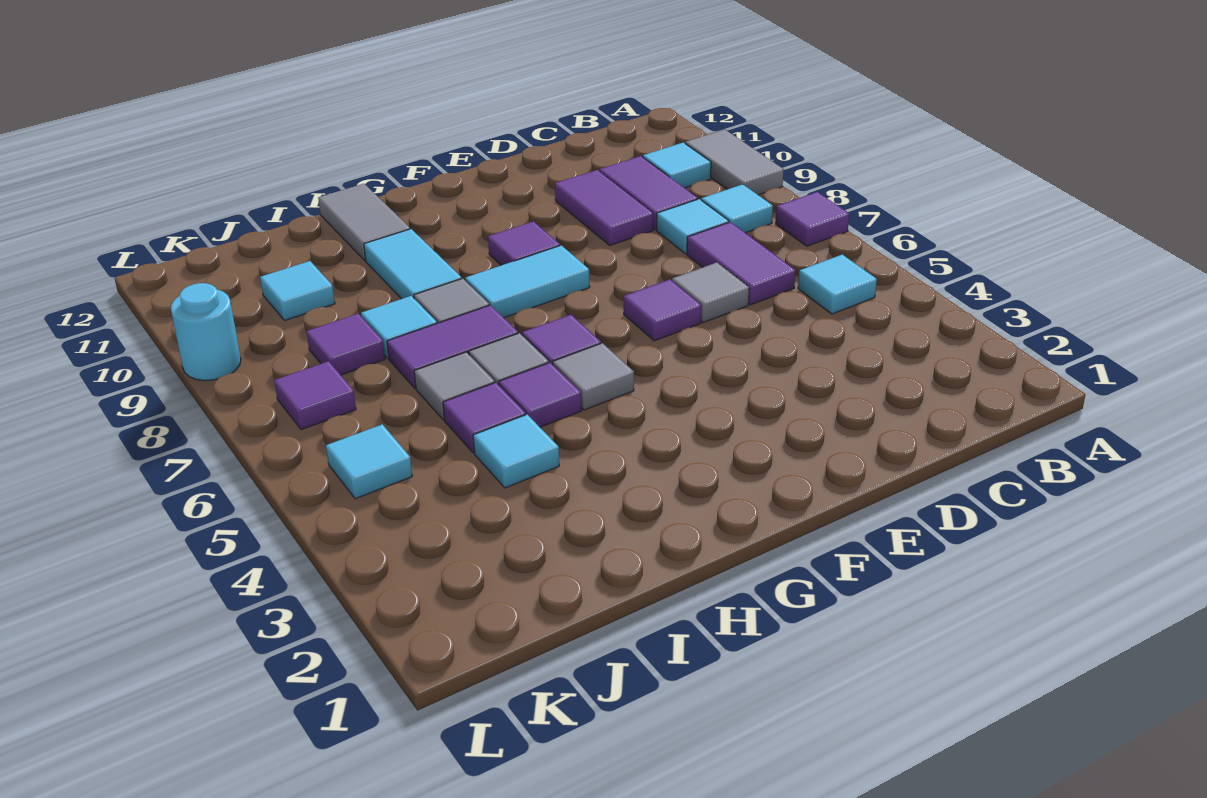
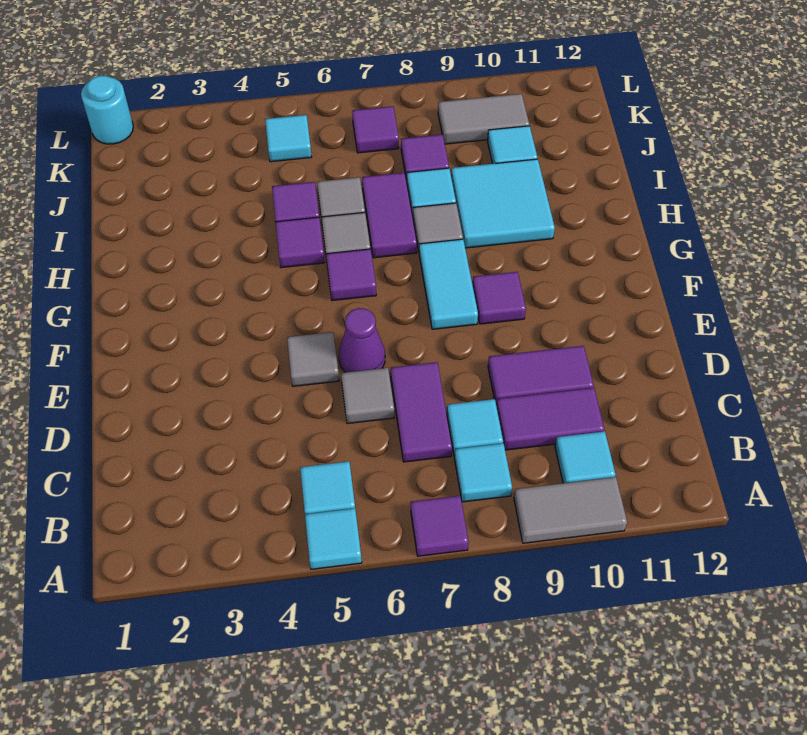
purple tile C6:C7 level 1 -> purple tile C7:D7 level 1
purple tile E6 level 1 -> purple cone E6 level 1
grey tile G5 level 1 -> grey tile E5 level 1
cyan tile H9:H10 level 1 -> cyan tile H9:I10 level 1
grey tile H11:H12 level 1 -> grey tile K9:K10 level 1
cyan tile I4 level 1 -> cyan tile A5 level 1
cyan round brick L9 level 1 -> cyan round brick L1 level 1

